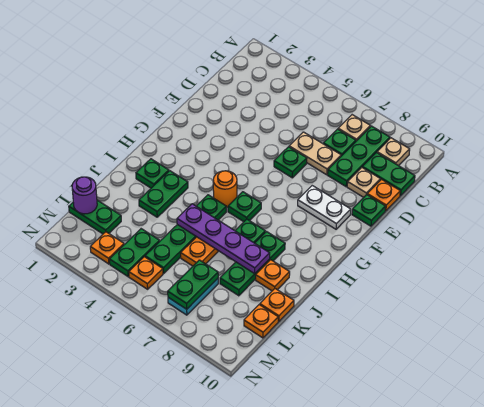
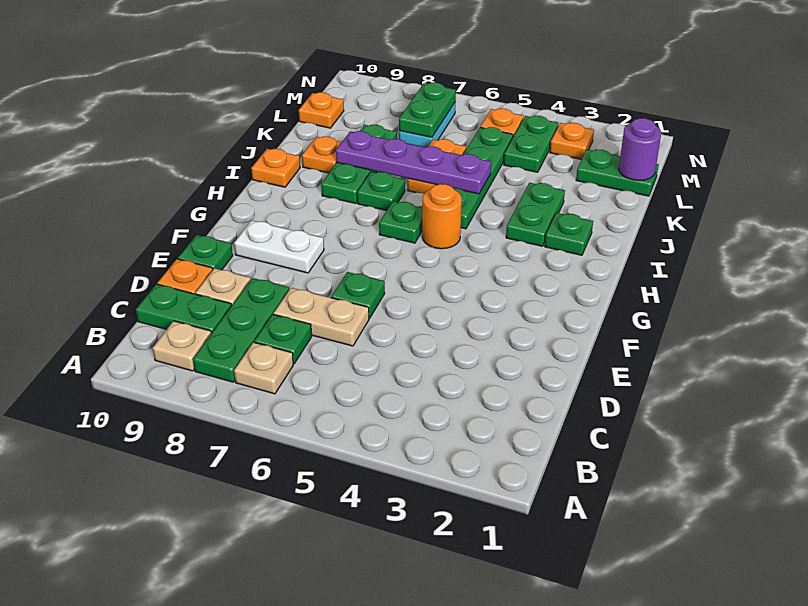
orange plate K10 level 1 -> orange plate I10 level 1

